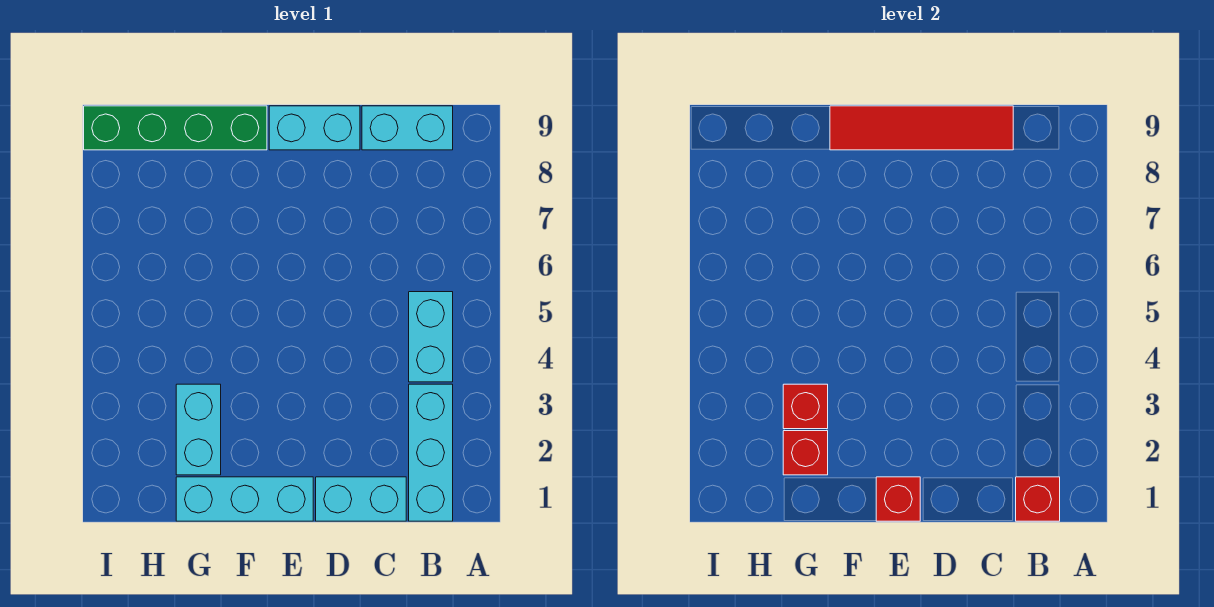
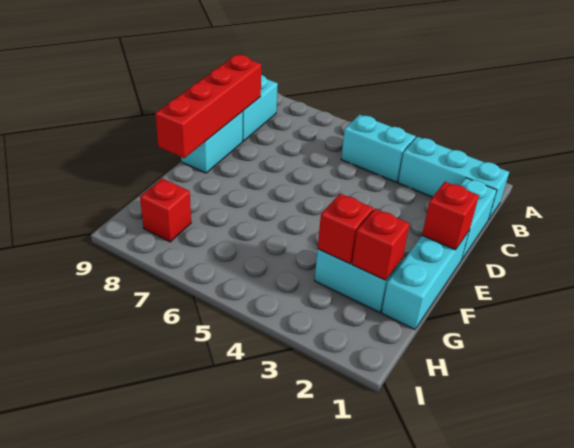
red brick B1 level 2 -> red brick H8 level 1
red tile C9:F9 level 2 -> red brick C9:F9 level 2
green brick F9:I9 level 1 -> none

